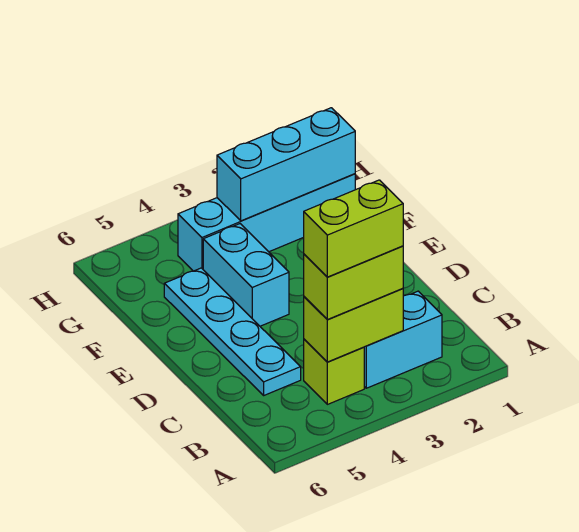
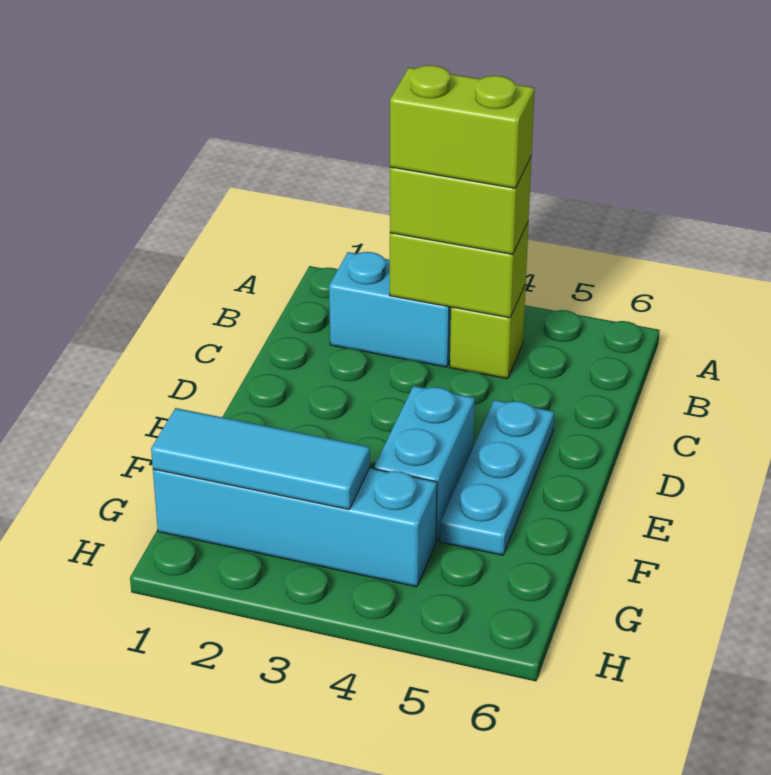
cyan plate C5:F5 level 1 -> cyan plate D5:F5 level 1
cyan brick G1:G3 level 2 -> cyan tile G1:G3 level 2

